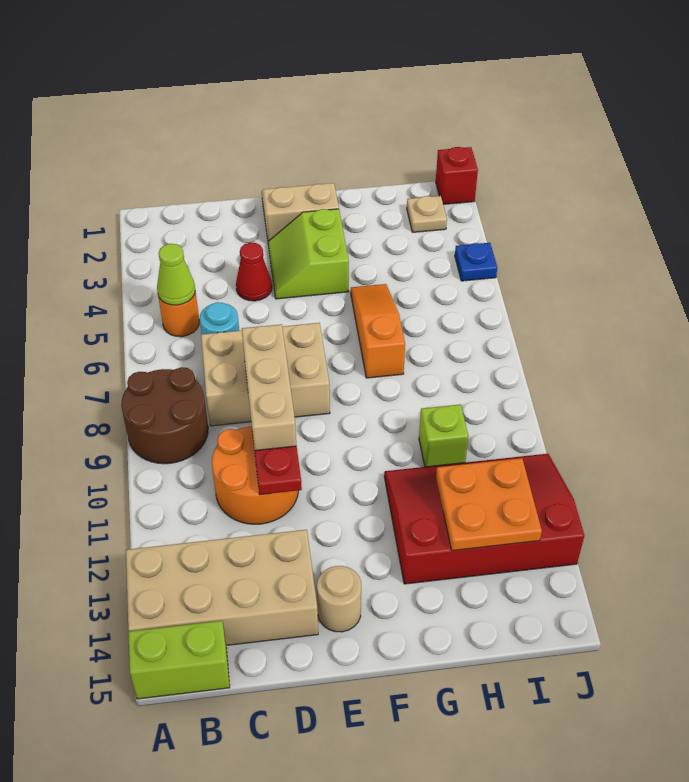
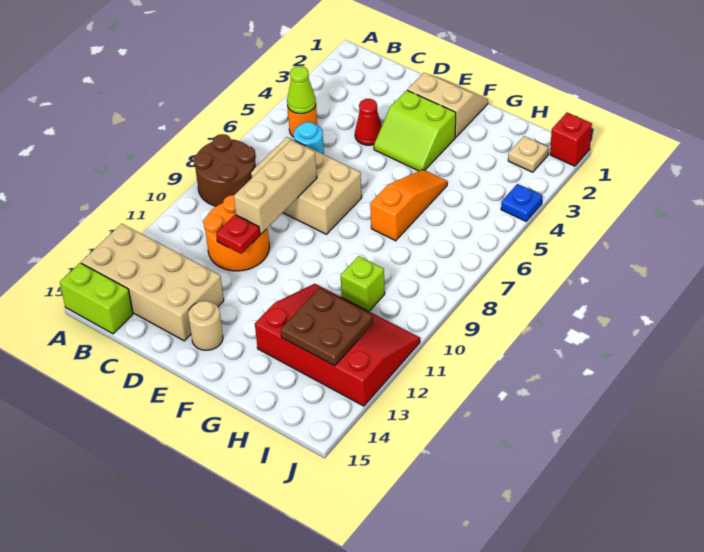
lime slope E3:F4 level 1 top F -> lime slope E3:F4 level 1 top 3
orange plate H12:I13 level 2 -> brown plate H12:I13 level 2

